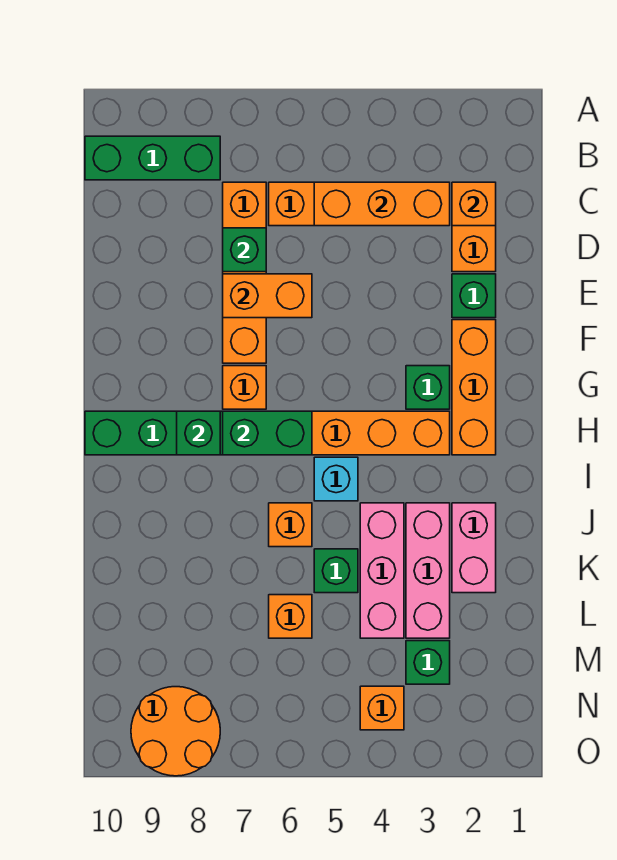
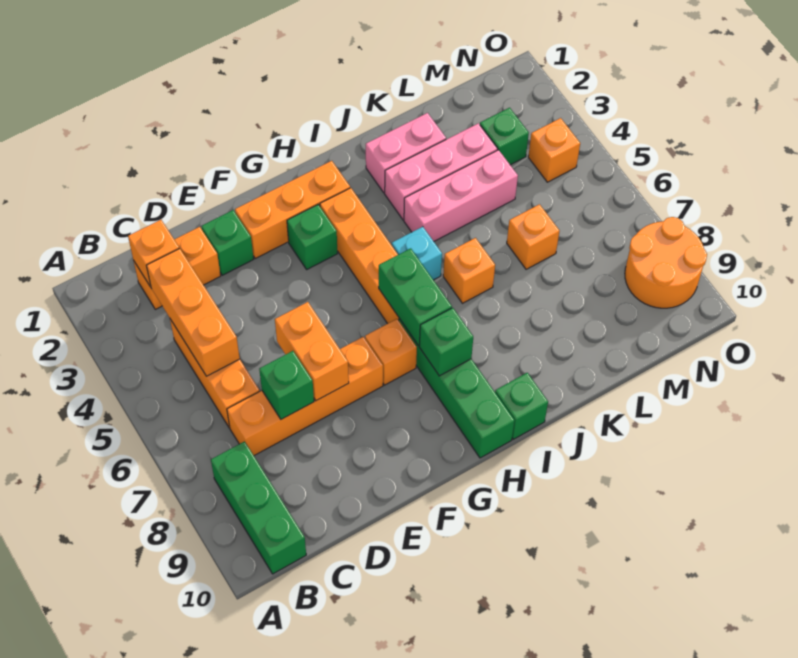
green brick K5 level 1 -> green brick I10 level 1

